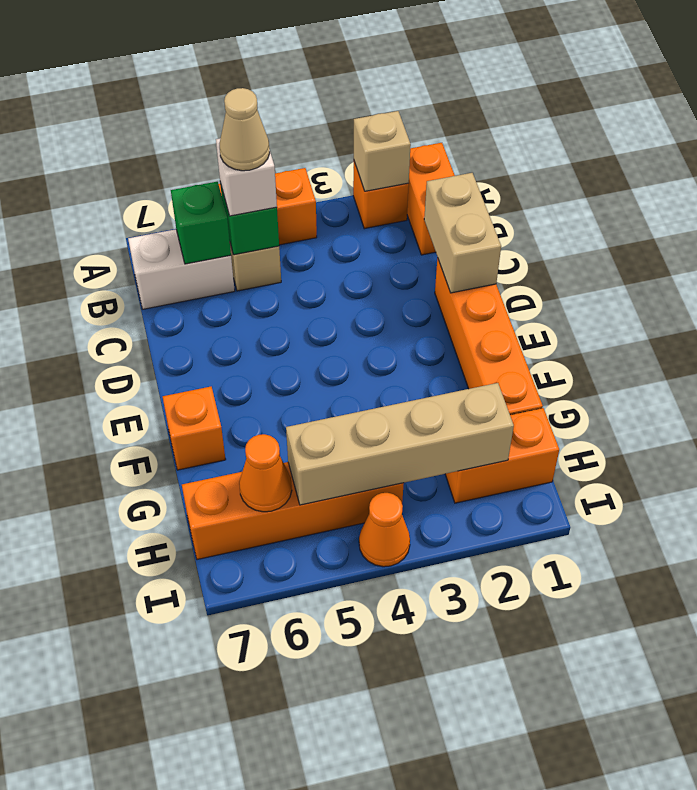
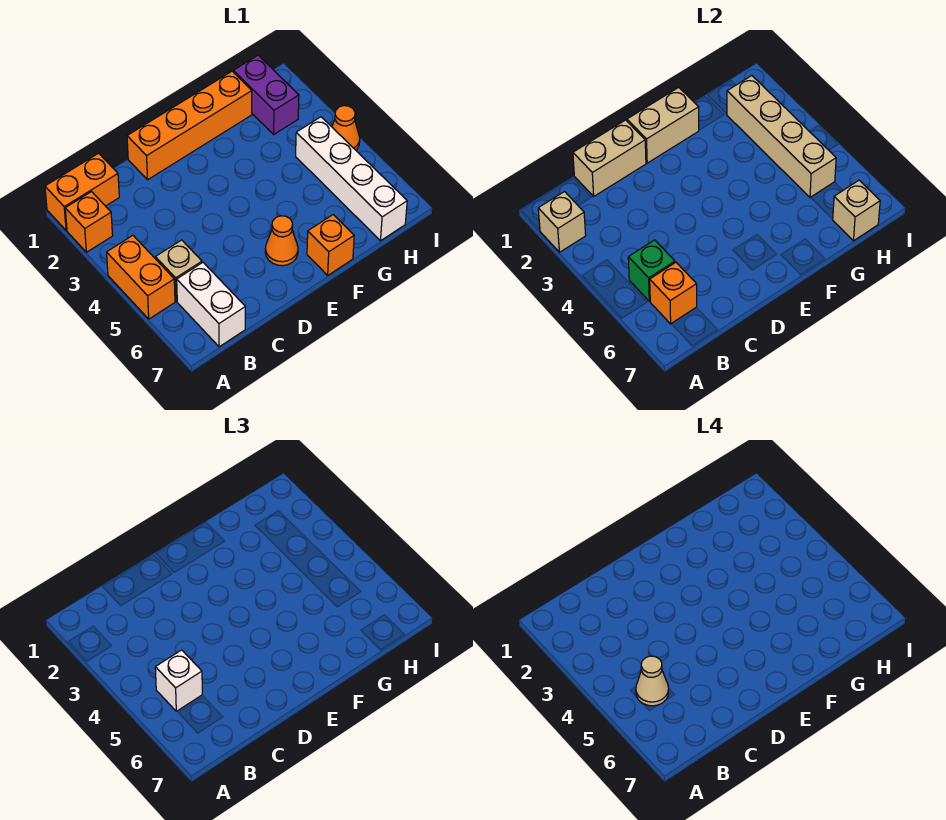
green brick B6 level 2 -> orange brick B6 level 2
none -> tan brick E1:F1 level 2
orange brick H1:H2 level 1 -> purple brick H1:H2 level 1
orange brick H4:H7 level 1 -> white brick H4:H7 level 1
orange cone H6 level 2 -> orange cone E6 level 1
none -> tan brick H7 level 2

